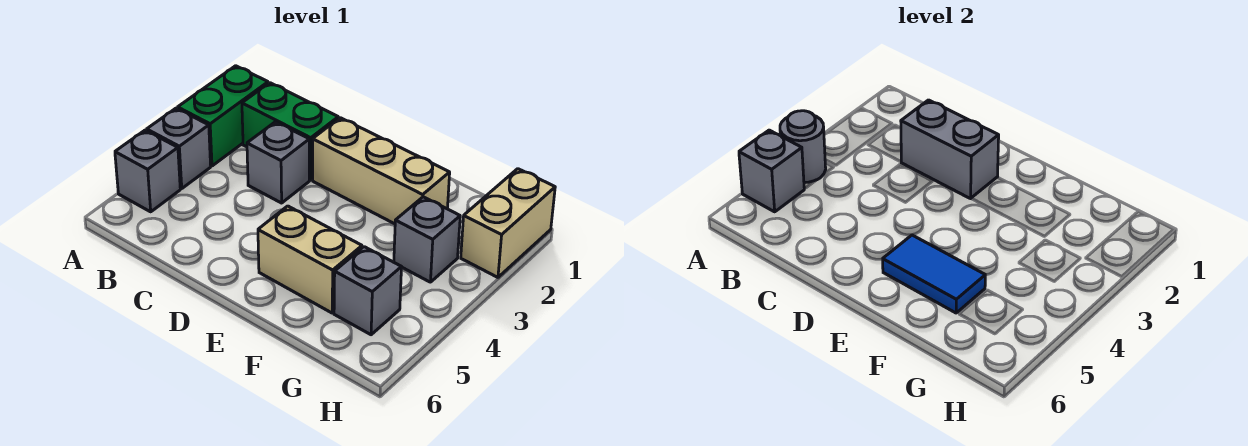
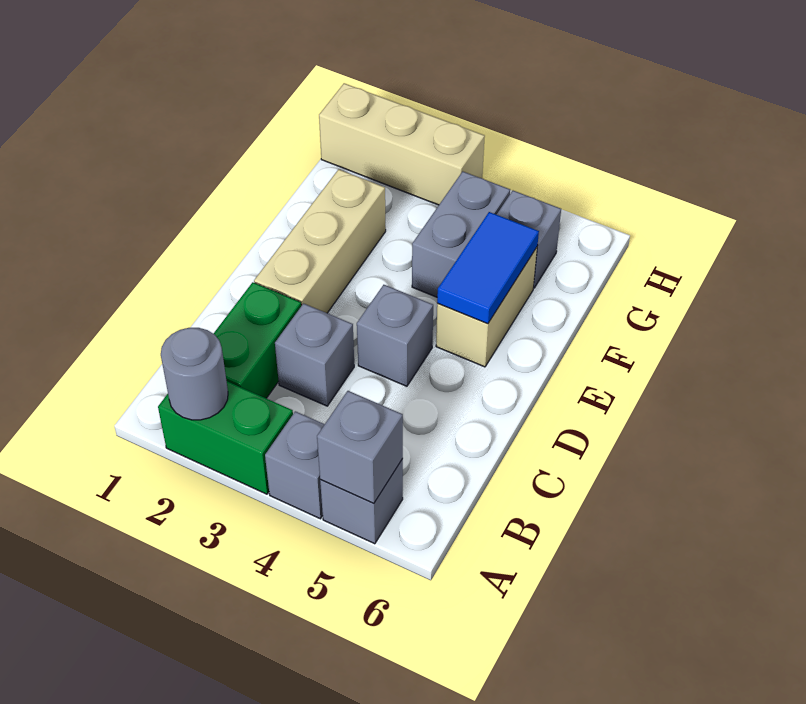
grey round brick A4 level 2 -> grey round brick A2 level 2
grey brick C2:D2 level 2 -> grey brick F4:G4 level 1
grey brick G3 level 1 -> grey brick D4 level 1
tan brick H1:H2 level 1 -> tan brick H1:H3 level 1

